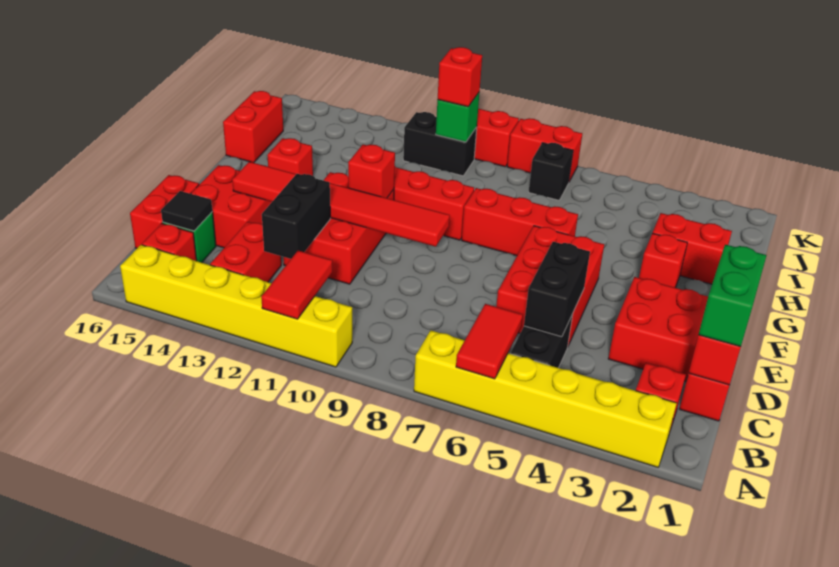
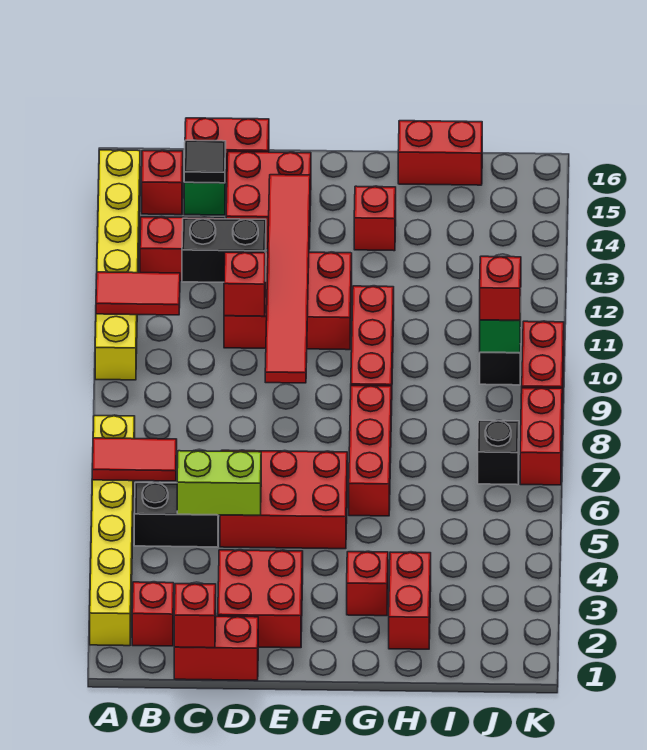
green brick C1:D1 level 3 -> none
black brick C5:D5 level 2 -> lime brick C5:D5 level 2
red brick F11 level 2 -> red brick D11 level 2

